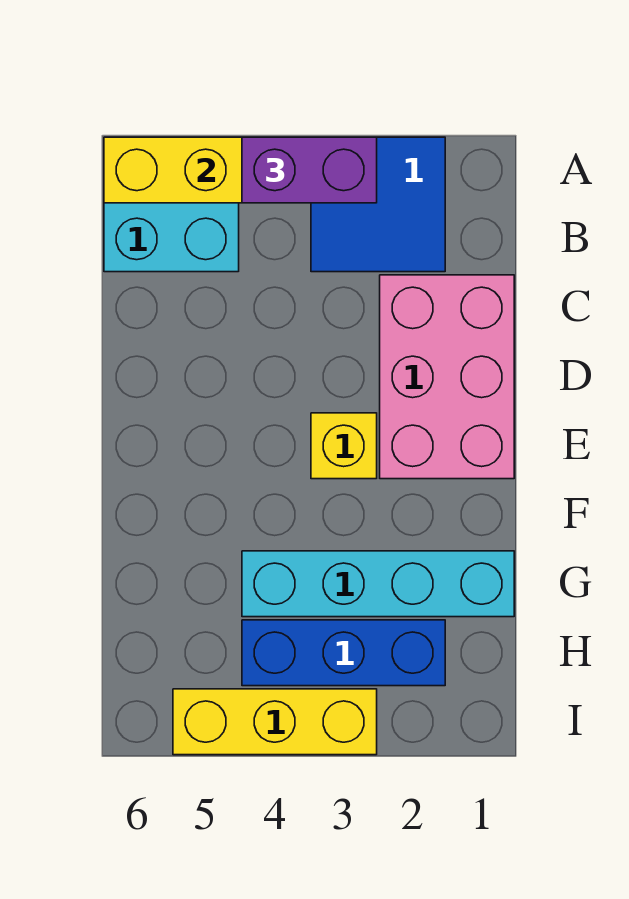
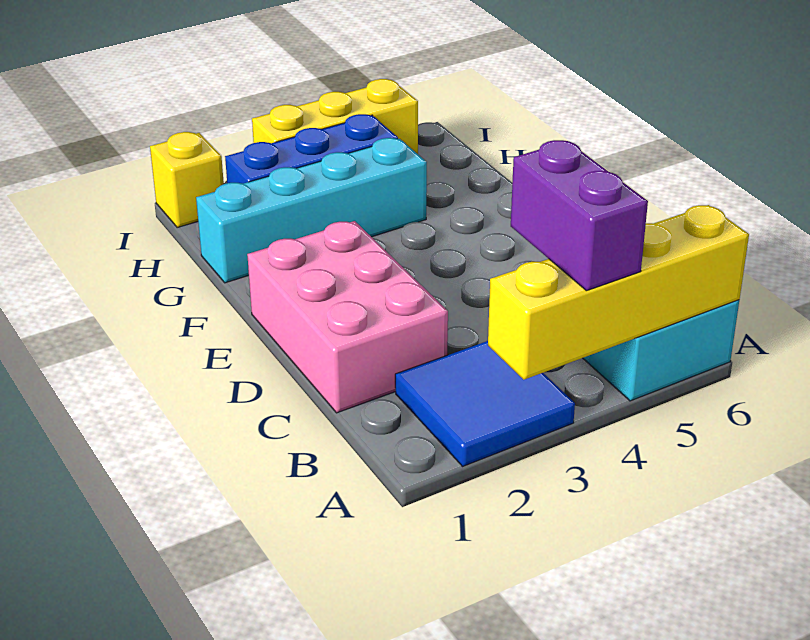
purple brick A3:A4 level 3 -> purple brick A4:B4 level 3
yellow brick E3 level 1 -> yellow brick I1 level 1

